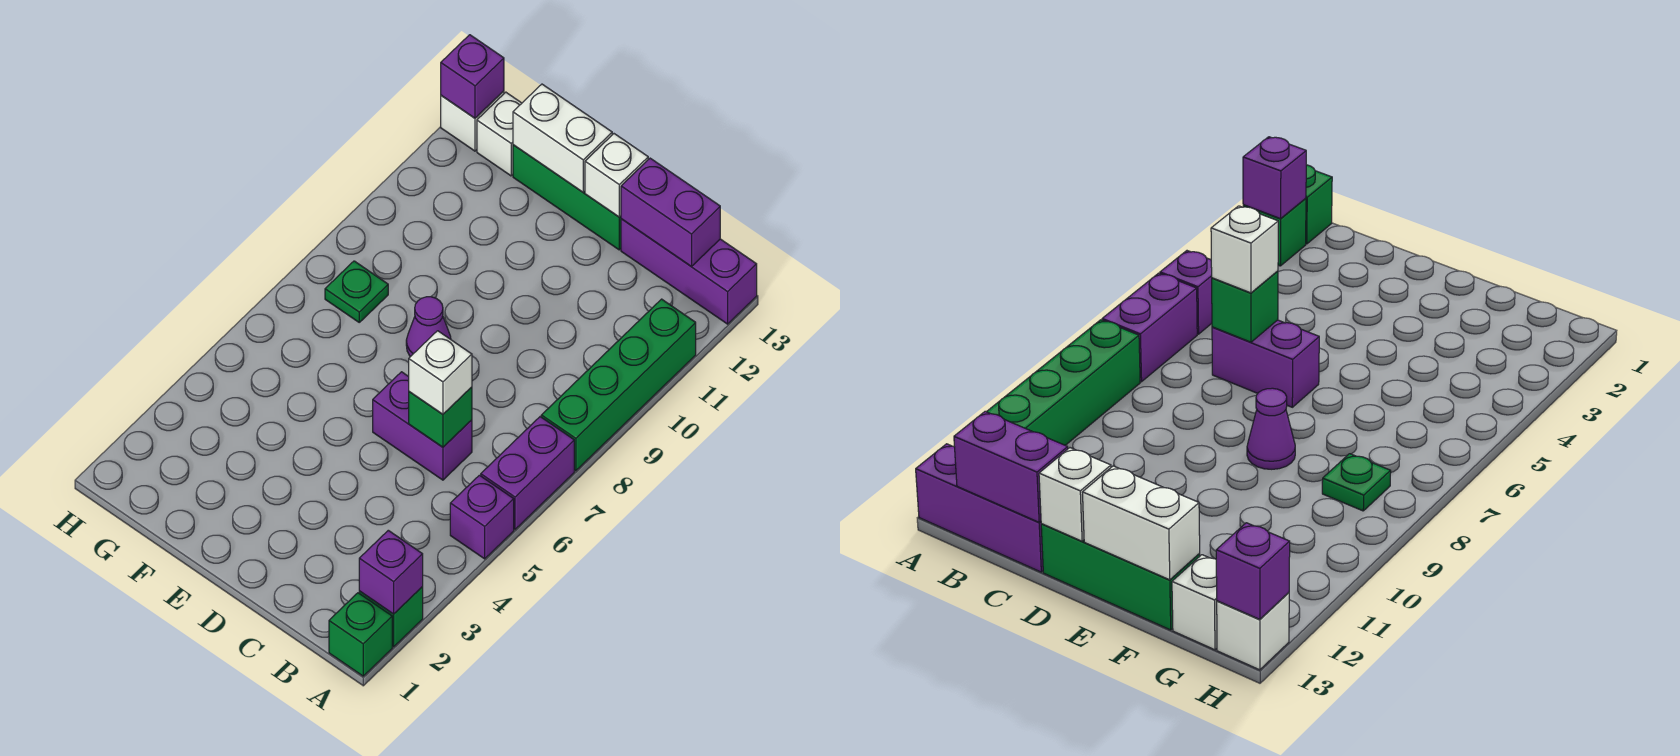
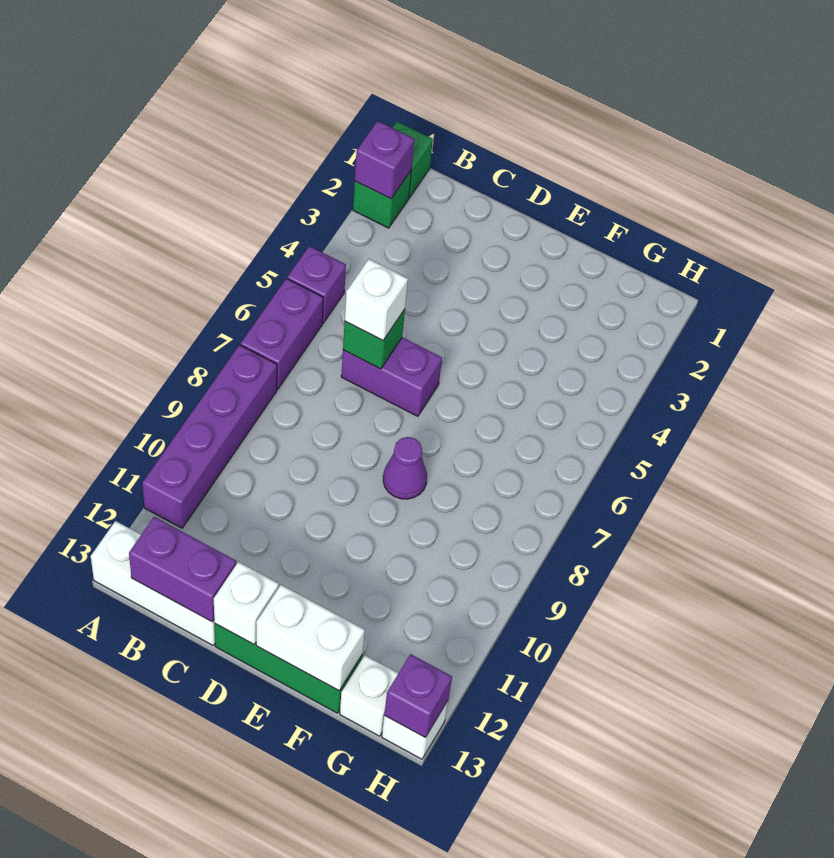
green brick A8:A11 level 1 -> purple brick A8:A11 level 1
purple brick A13:C13 level 1 -> white brick A13:C13 level 1
green plate G8 level 1 -> none

